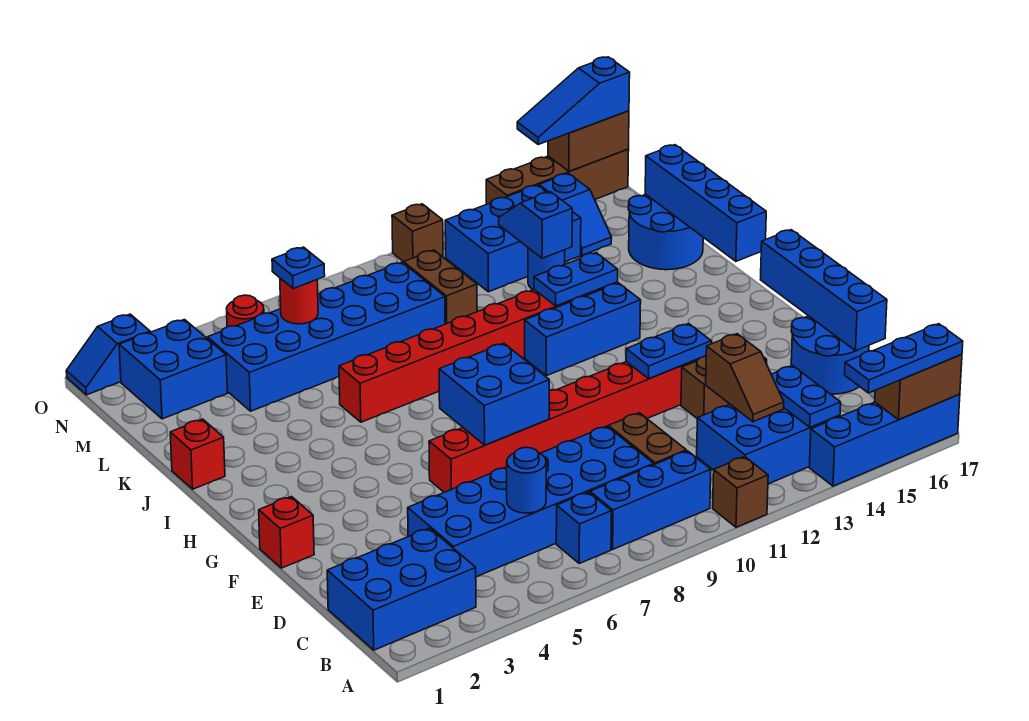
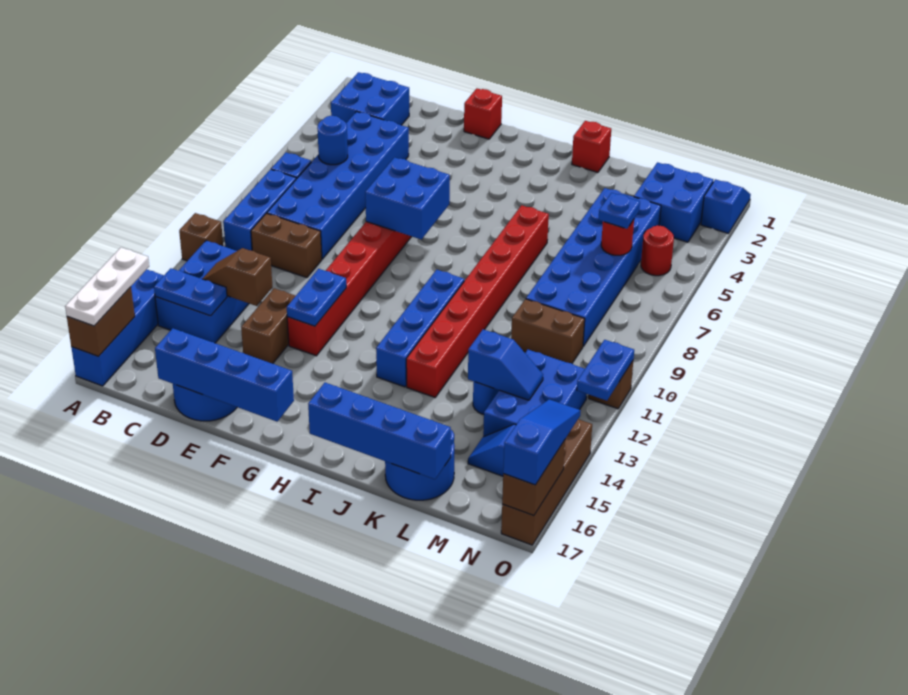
blue plate A15:A17 level 3 -> white plate A15:A17 level 3
blue brick B1:C3 level 1 -> blue brick B2:C3 level 1
blue brick I11:I13 level 1 -> blue brick I10:I13 level 1
blue plate J12:J13 level 2 -> blue plate O11:O12 level 2

